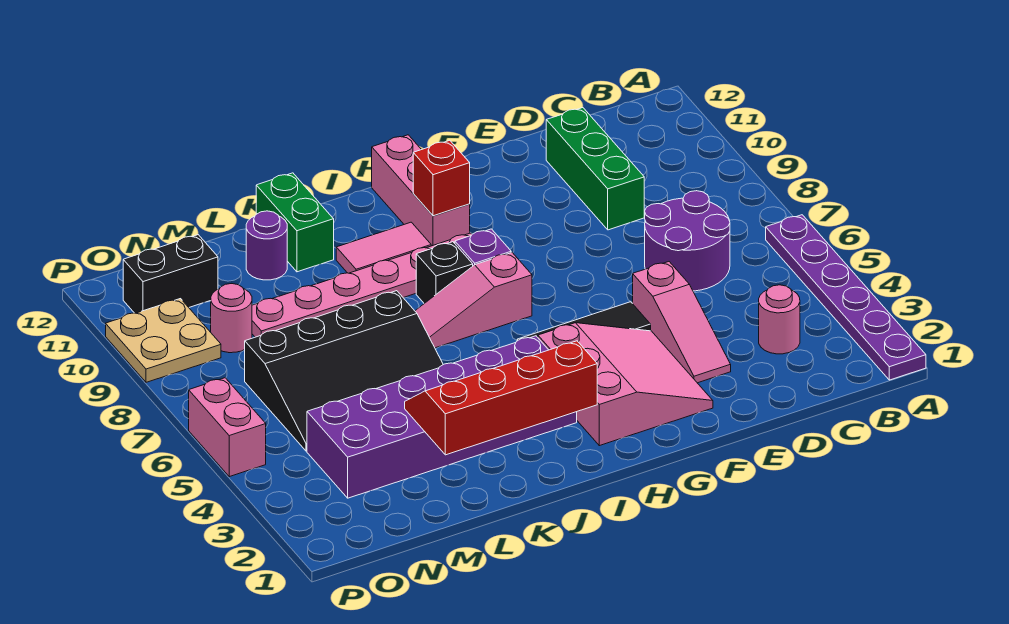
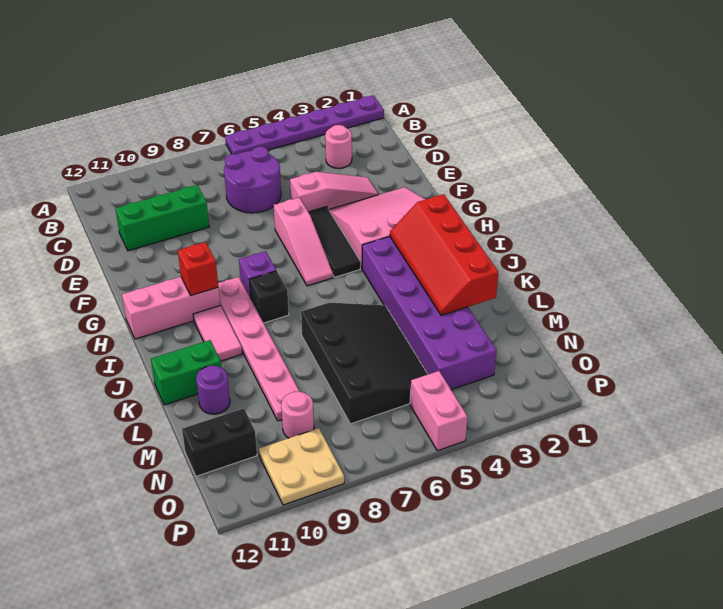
pink slope H7:J7 level 1 top H -> pink slope F6:H6 level 1 top F
black brick N11:O11 level 1 -> black brick N11:N12 level 1
pink brick P5:P6 level 1 -> pink brick O5:P5 level 1

